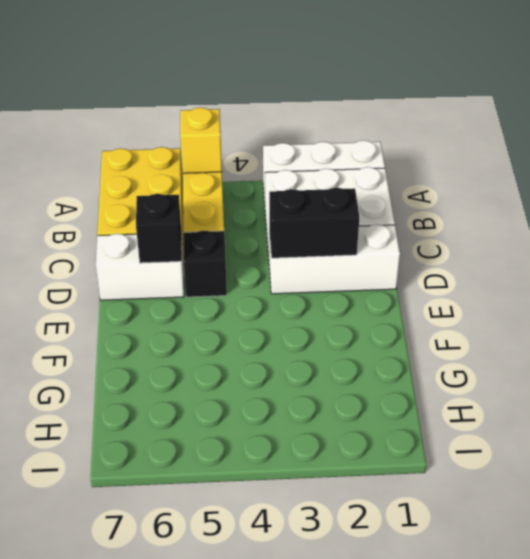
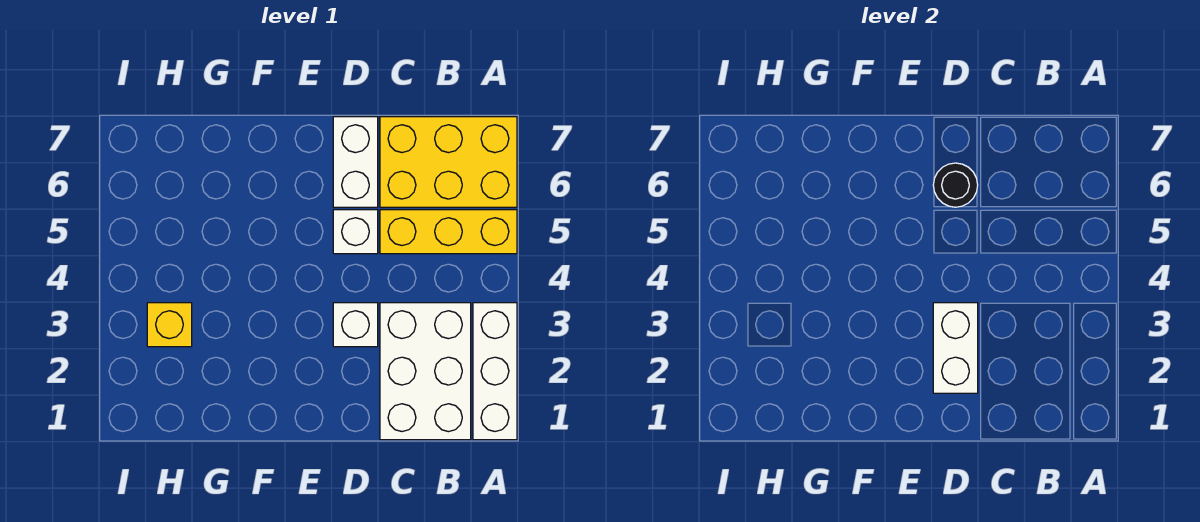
yellow brick A5 level 2 -> yellow brick H3 level 1
white brick D1:D3 level 1 -> white brick D3 level 1
black brick D2:D3 level 2 -> white brick D2:D3 level 2
black brick D5 level 1 -> white brick D5 level 1
black brick D6 level 2 -> black round brick D6 level 2

